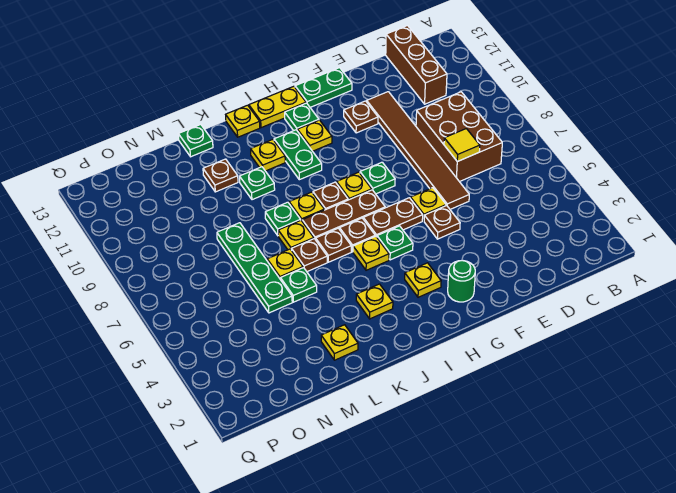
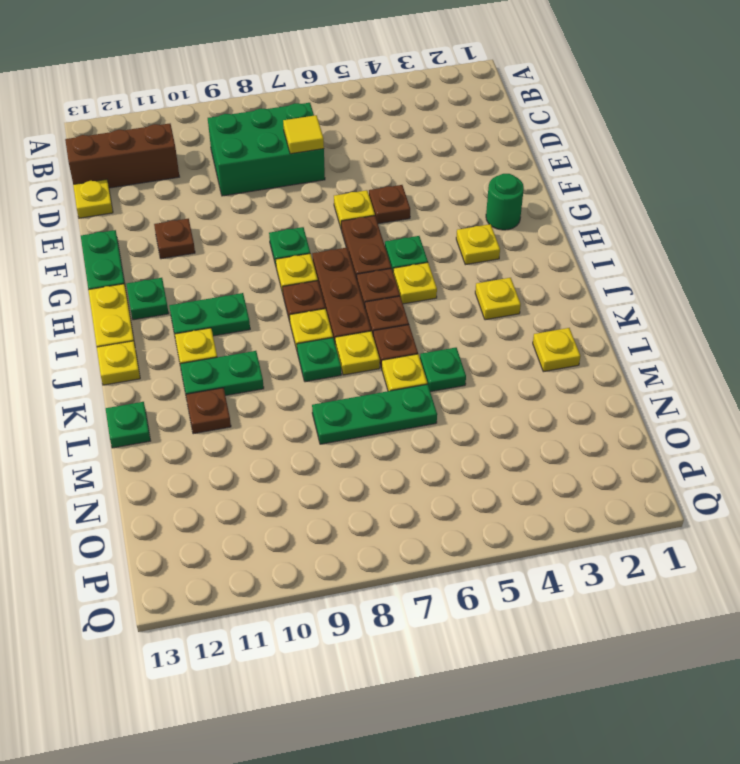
brown brick C7:D9 level 1 -> green brick C7:D9 level 1
brown tile E6:E11 level 1 -> none
yellow plate H11 level 1 -> yellow plate D13 level 1
green plate K10 level 1 -> green plate K10:K11 level 1
green plate M5:M8 level 1 -> green plate M6:M8 level 1

